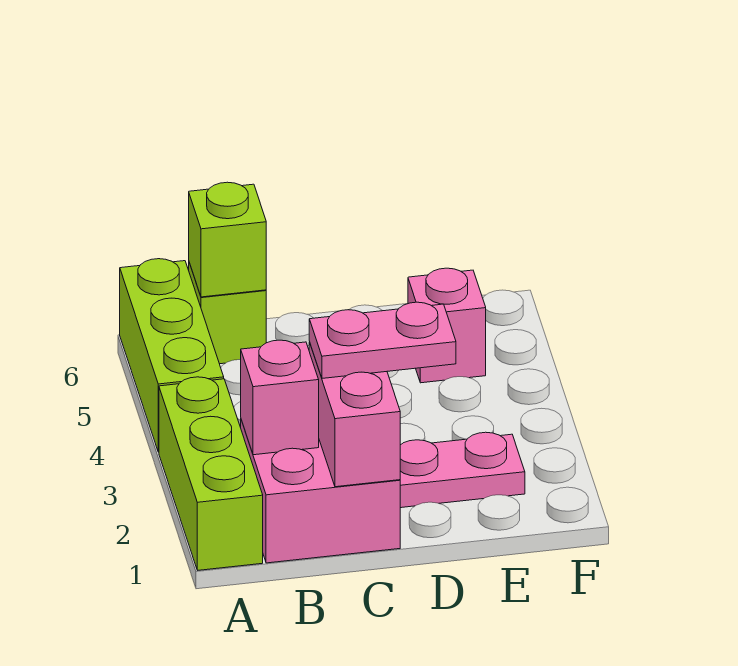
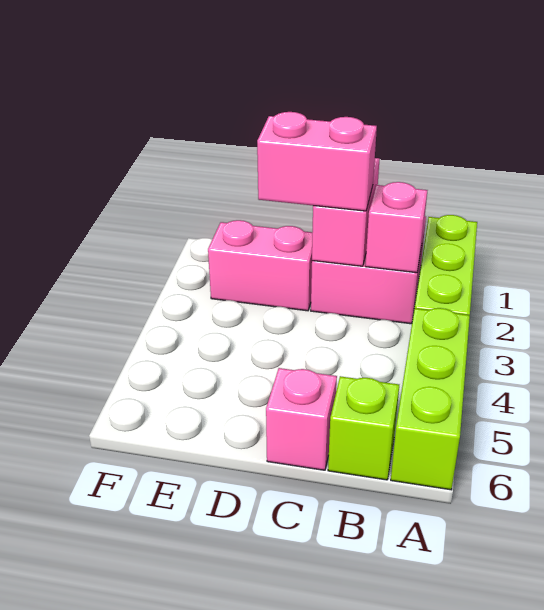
lime brick B6 level 2 -> none
pink plate C2:D2 level 3 -> pink brick C2:D2 level 3
pink plate D2:E2 level 1 -> pink brick D2:E2 level 1
pink brick E5 level 1 -> pink brick C6 level 1

